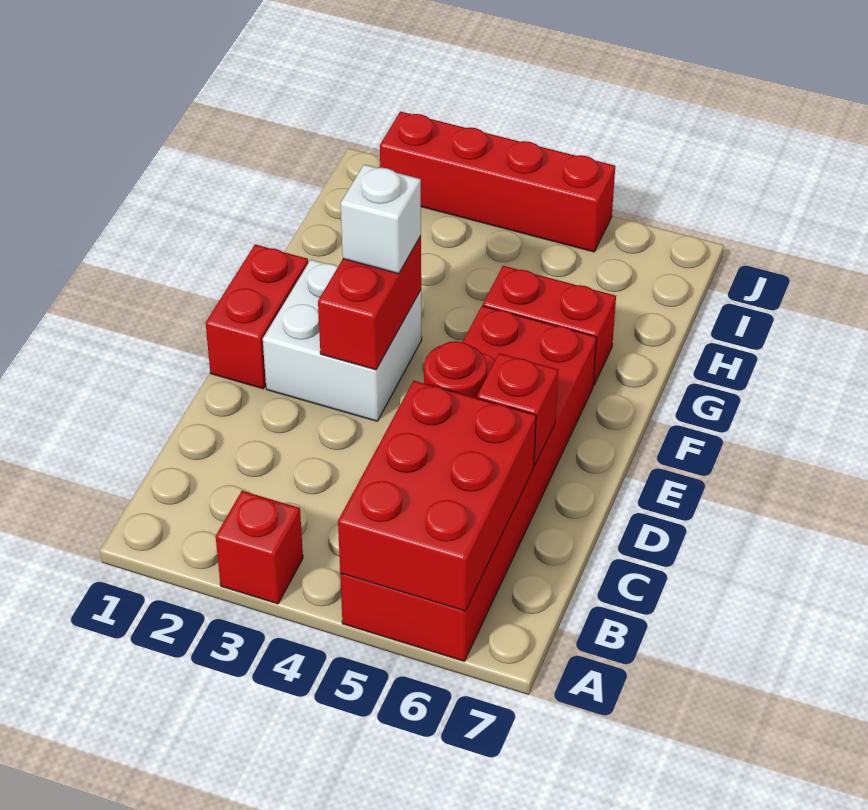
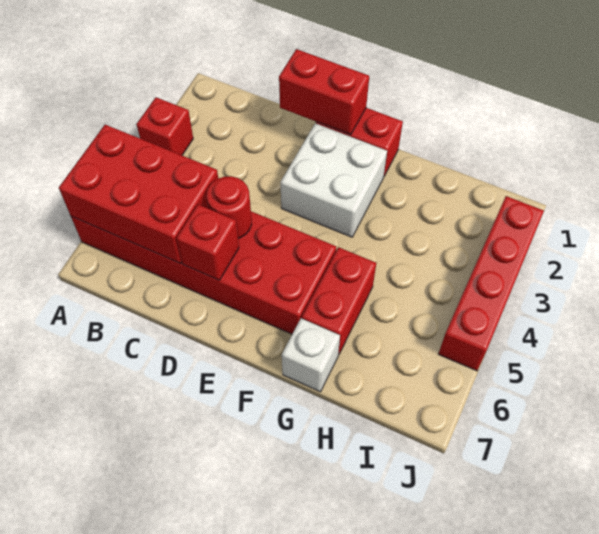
red brick E3:F3 level 2 -> red brick D1:E1 level 2
white brick F3 level 3 -> white brick G7 level 1

